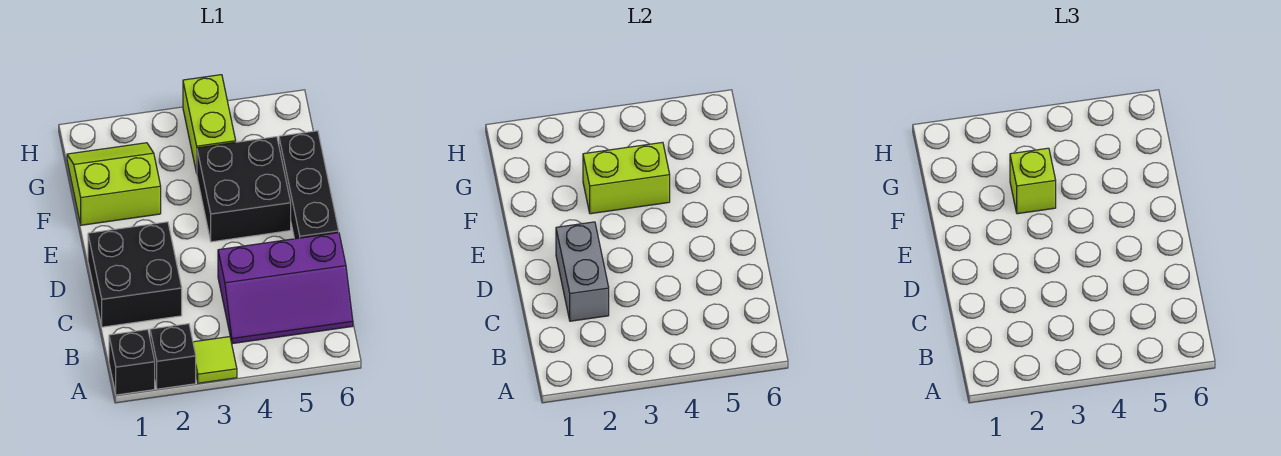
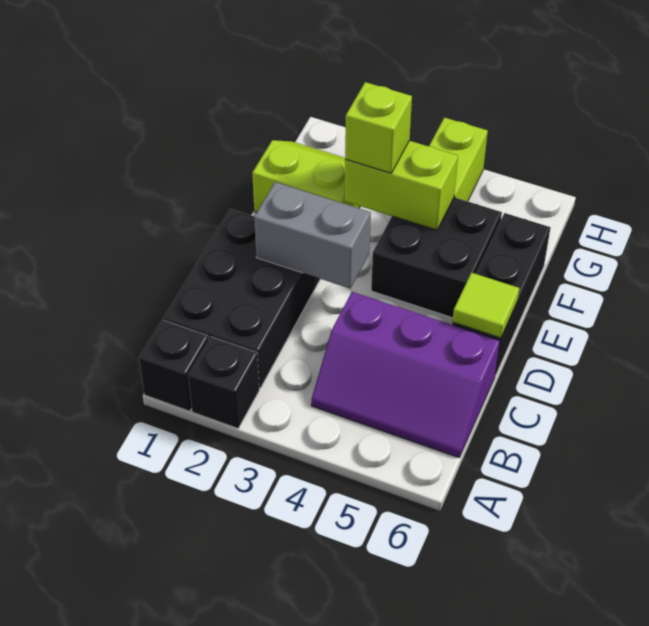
lime tile A3 level 1 -> lime tile D6 level 2
black brick C1:D2 level 1 -> black brick B1:D2 level 1
grey brick C2:D2 level 2 -> grey brick D2:D3 level 2

